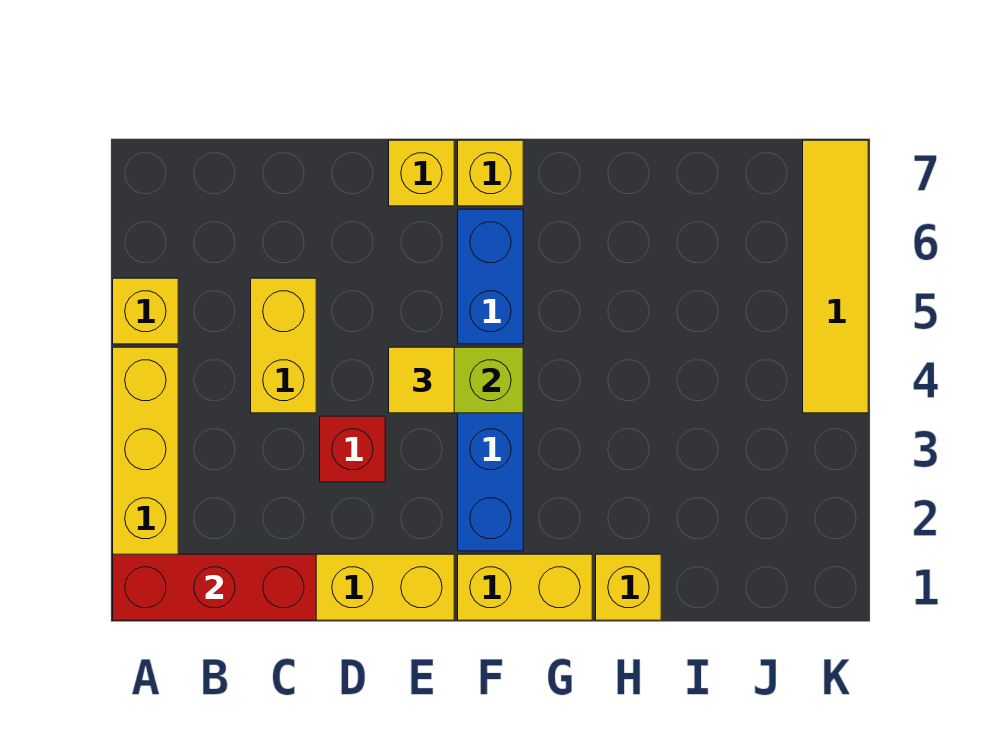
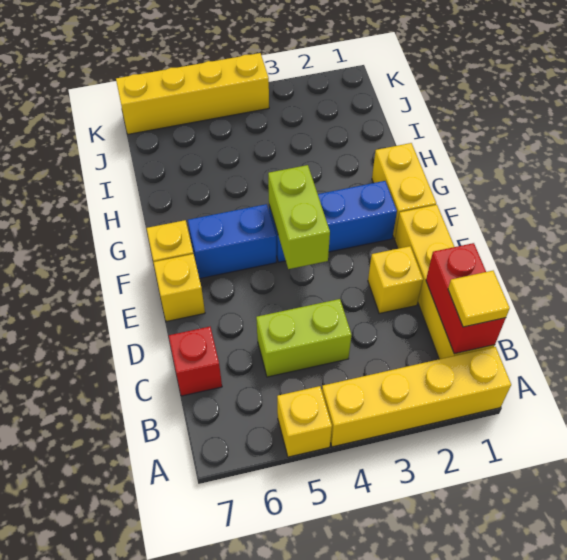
red brick A1:C1 level 2 -> red brick B1:C1 level 2
yellow brick C4:C5 level 1 -> lime brick C4:C5 level 1
red brick D3 level 1 -> red brick C7 level 1
yellow tile E4 level 3 -> yellow tile B1 level 3
yellow brick H1 level 1 -> yellow brick D2 level 1
yellow tile K4:K7 level 1 -> yellow brick K4:K7 level 1

